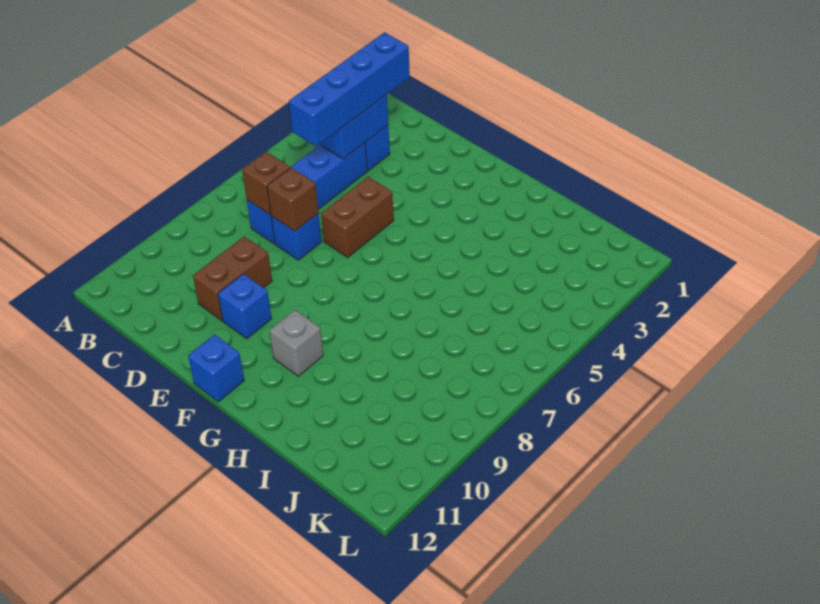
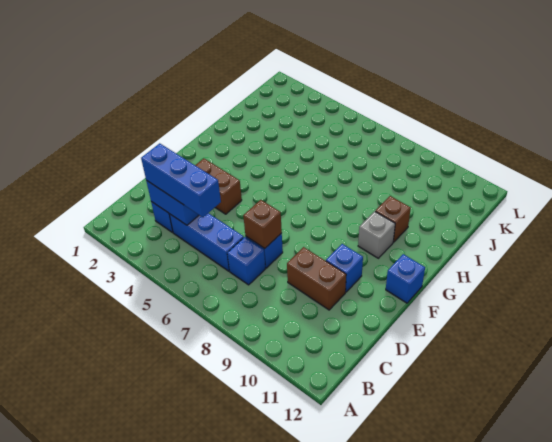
blue brick C2:C5 level 3 -> blue brick C3:C5 level 3
brown brick C7 level 2 -> brown brick H10 level 1
brown brick E5:E6 level 1 -> brown brick E3:E4 level 1

